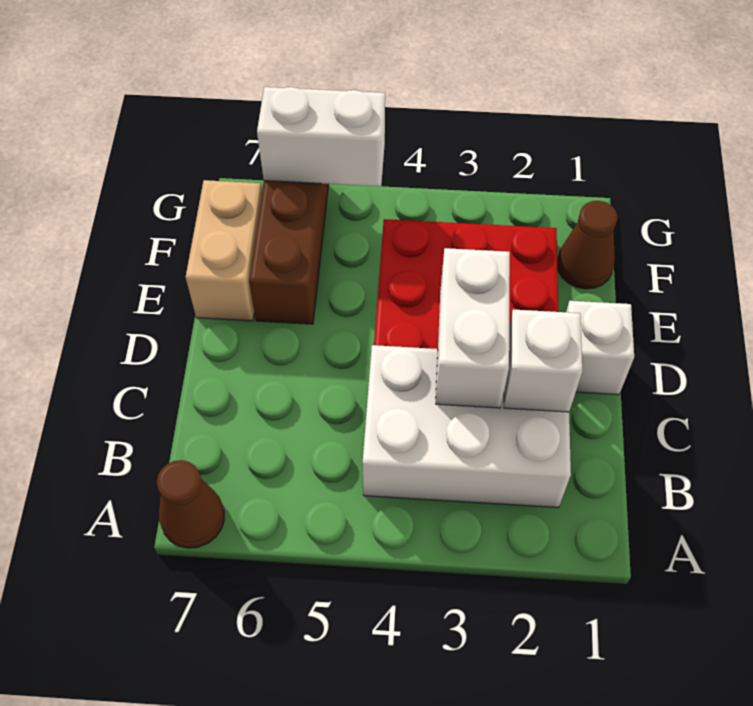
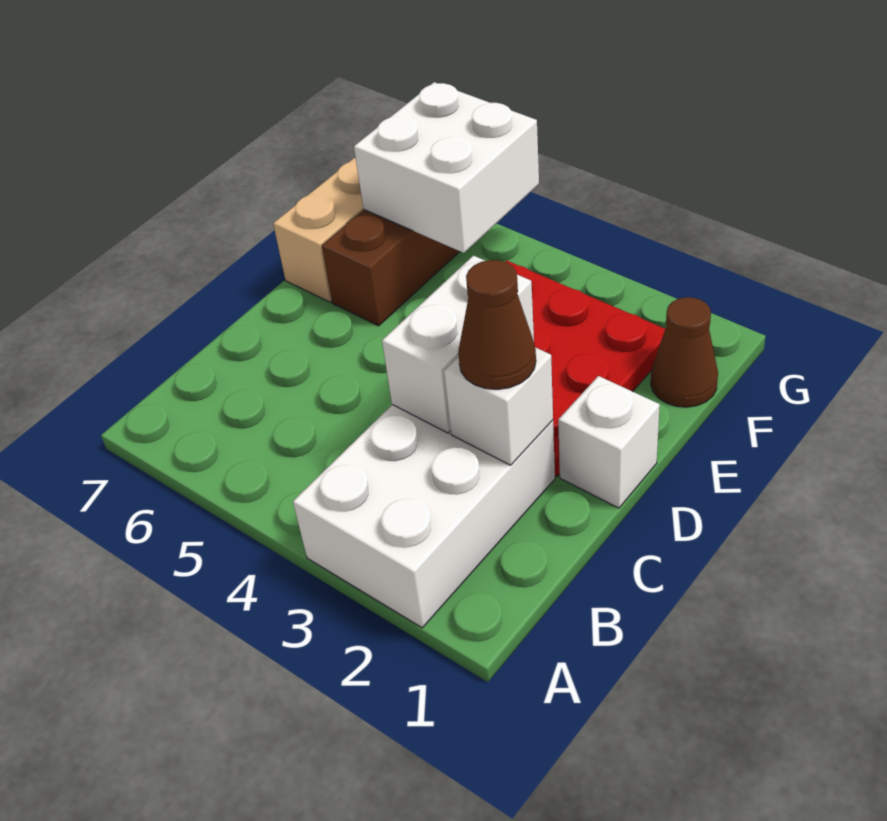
brown cone A7 level 1 -> brown cone C2 level 3
white brick B2:C4 level 1 -> white brick A2:C3 level 1
white brick G5:G6 level 2 -> white brick F5:G6 level 2

